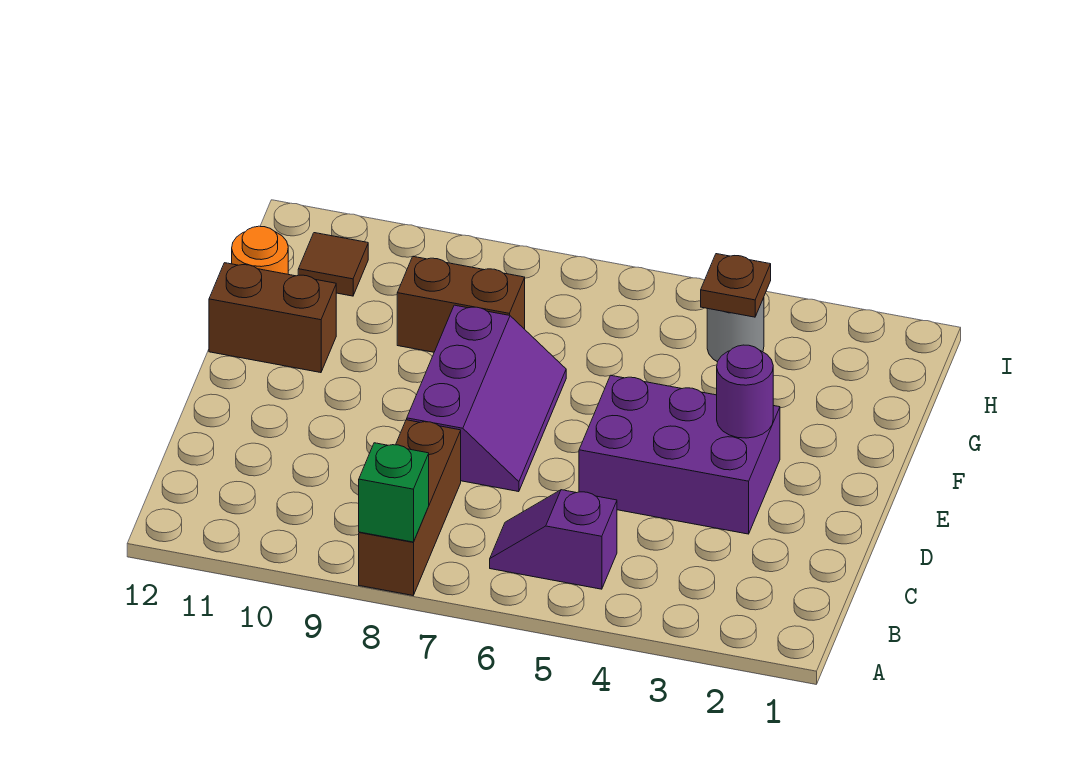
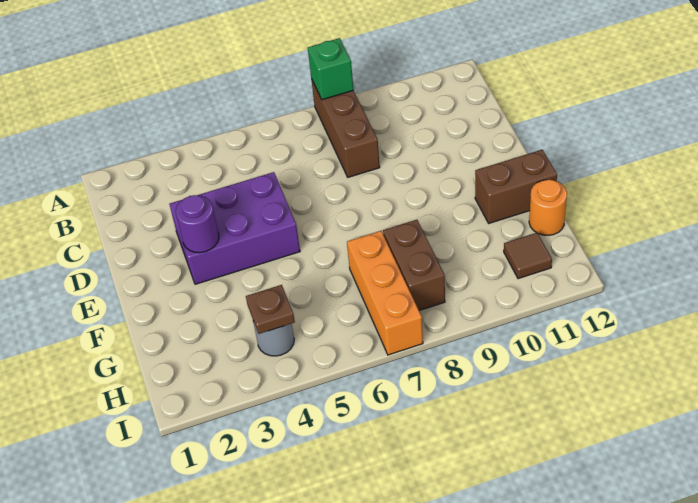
purple slope B5:B6 level 1 top 5 -> none
purple slope D7:F8 level 1 top 8 -> none
none -> orange brick G7:I7 level 1
brown brick G8:G9 level 1 -> brown brick G8:H8 level 1

